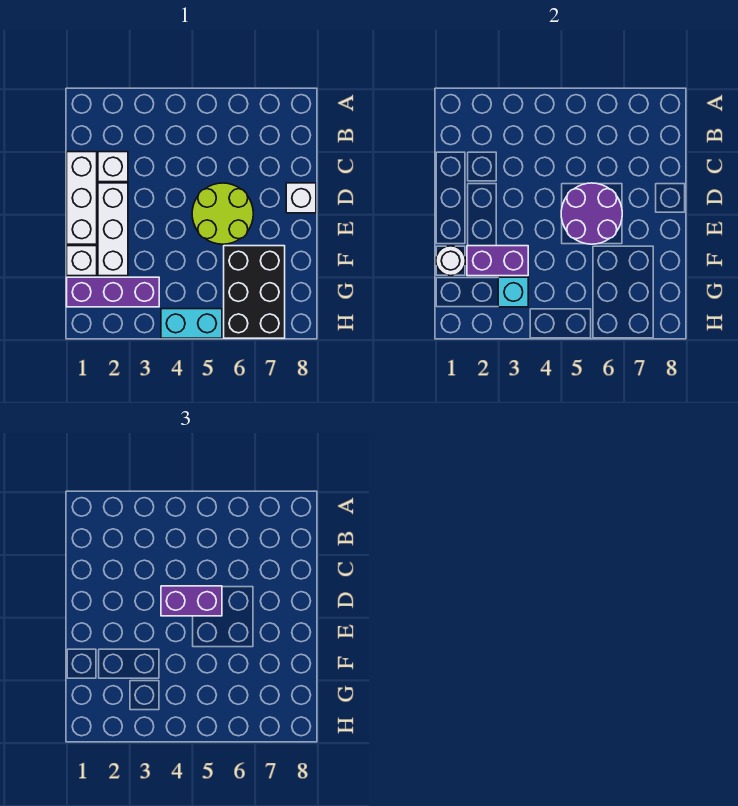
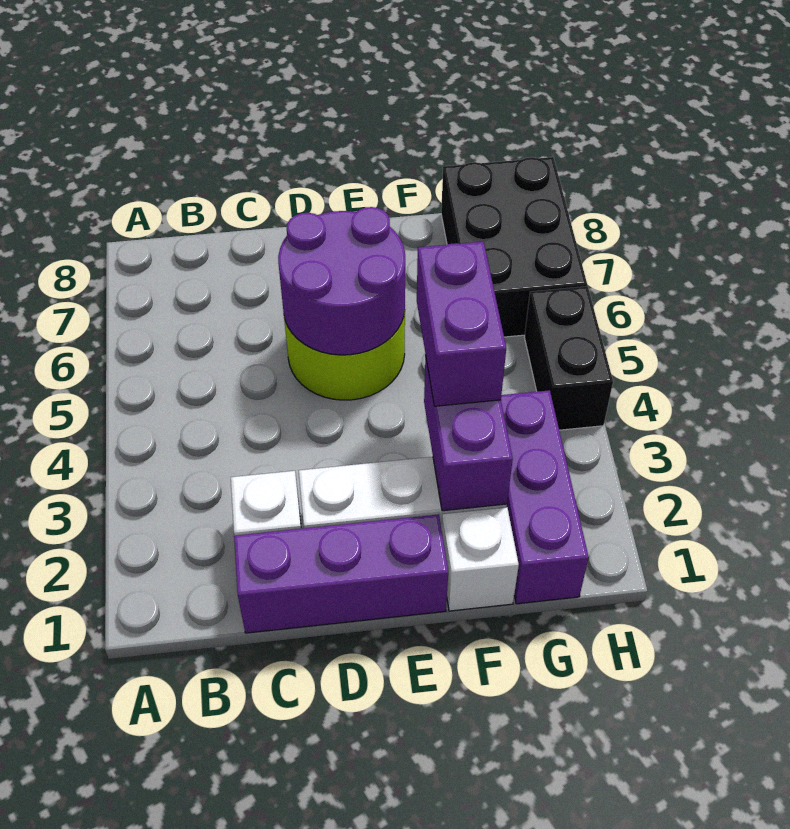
white brick C1:E1 level 1 -> purple brick C1:E1 level 1
purple brick D4:D5 level 3 -> purple brick F3:F4 level 3
white brick D8 level 1 -> none
white round brick F1 level 2 -> none
black brick F6:H7 level 1 -> black brick G6:H8 level 1
cyan brick G3 level 2 -> none
cyan brick H4:H5 level 1 -> black brick H4:H5 level 1

